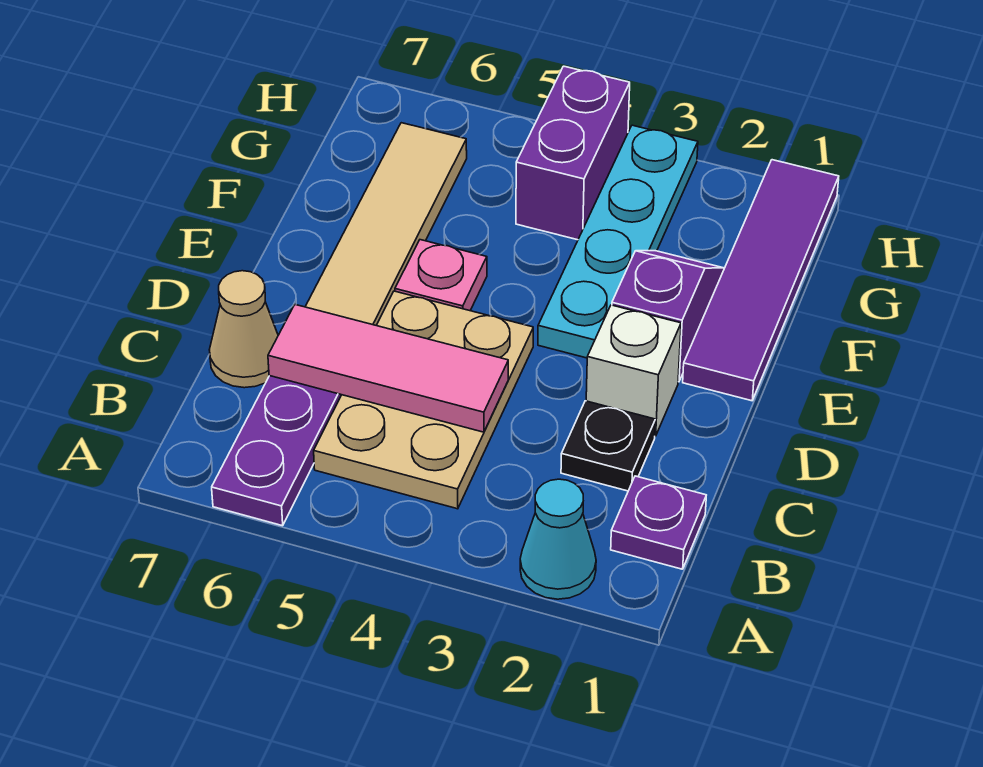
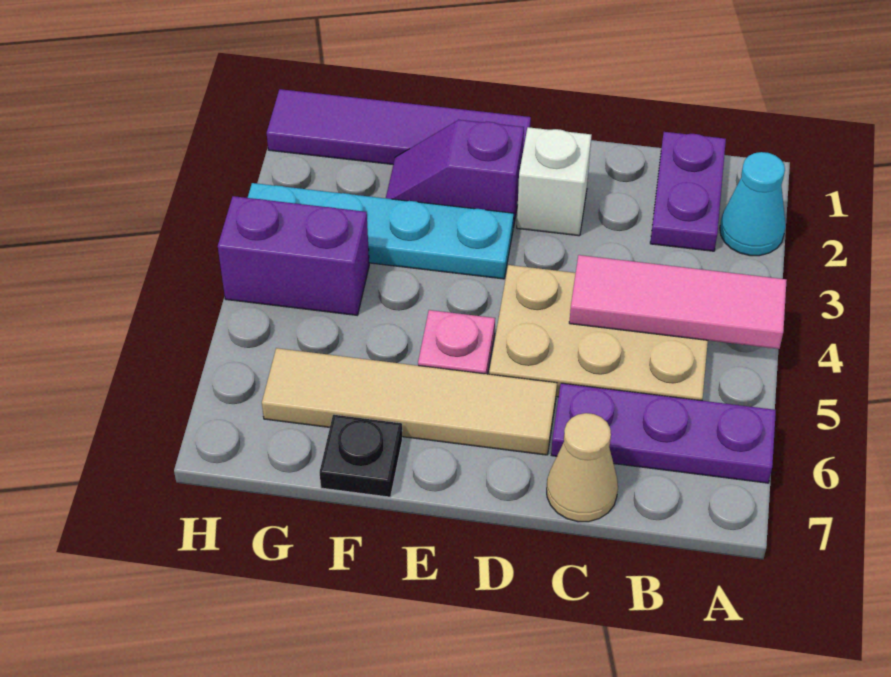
purple plate B1 level 1 -> purple plate B1:B2 level 1
black plate C2 level 1 -> black plate F7 level 1
pink tile C4:C6 level 2 -> pink tile A4:C4 level 2

